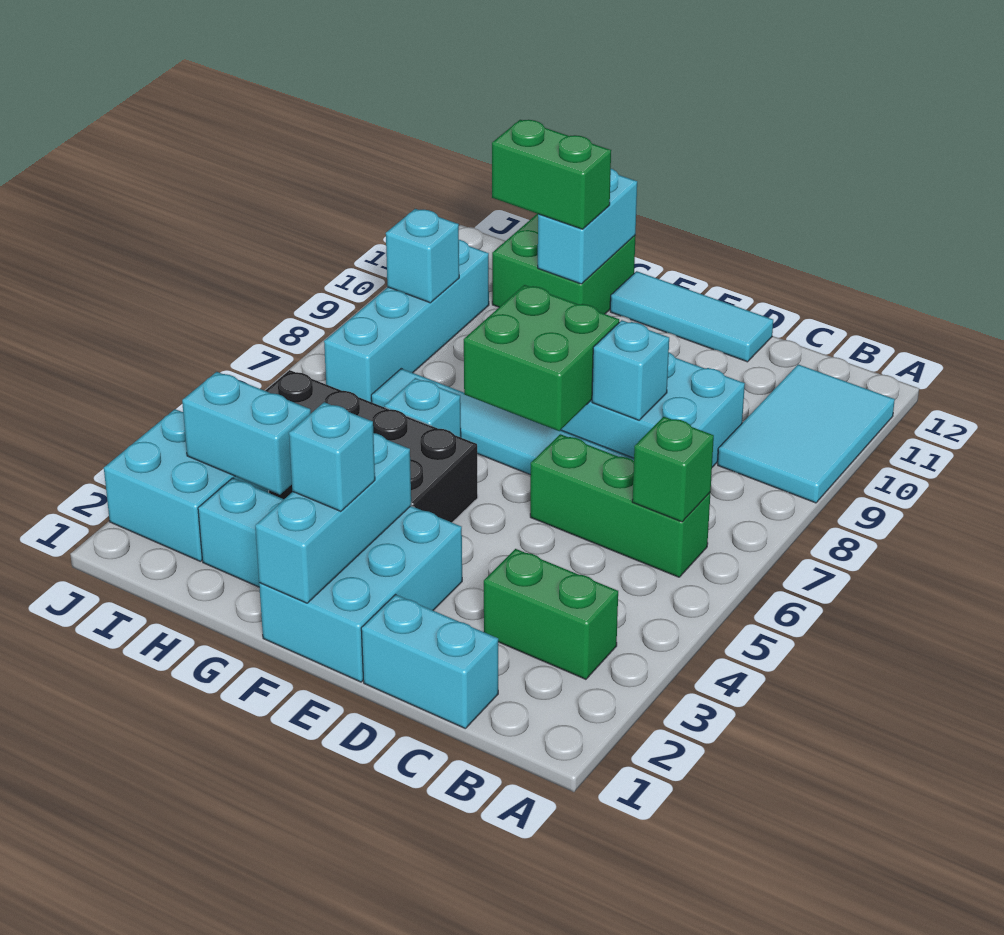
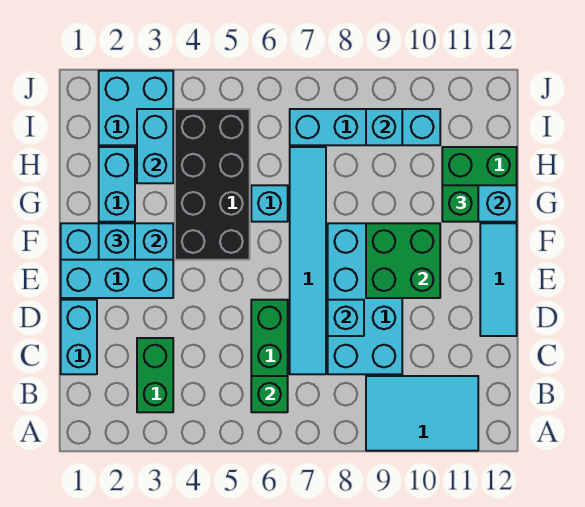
green brick E7:F8 level 2 -> green brick E9:F10 level 2
green brick G11:H11 level 3 -> green brick G11 level 3

